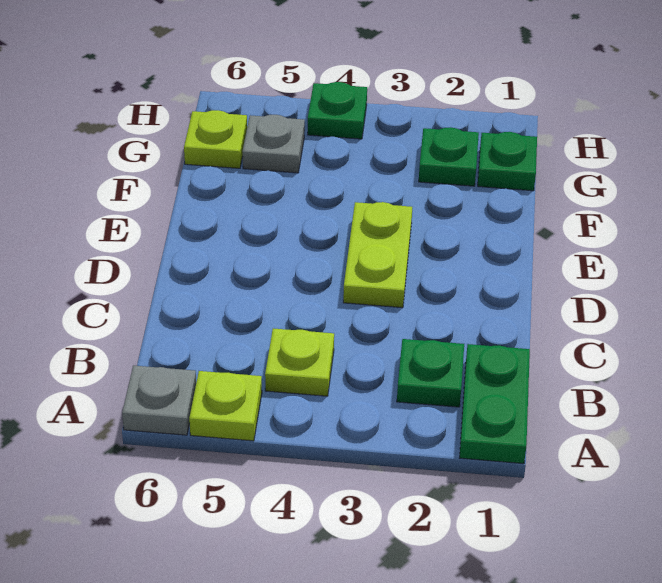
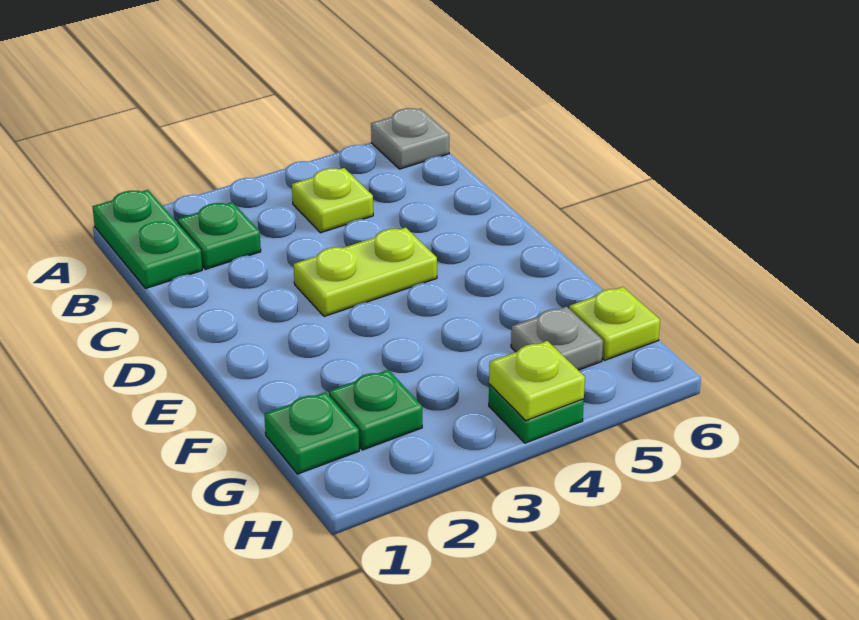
lime plate A5 level 1 -> lime plate H4 level 2
lime plate D3:E3 level 1 -> lime plate D3:D4 level 1

